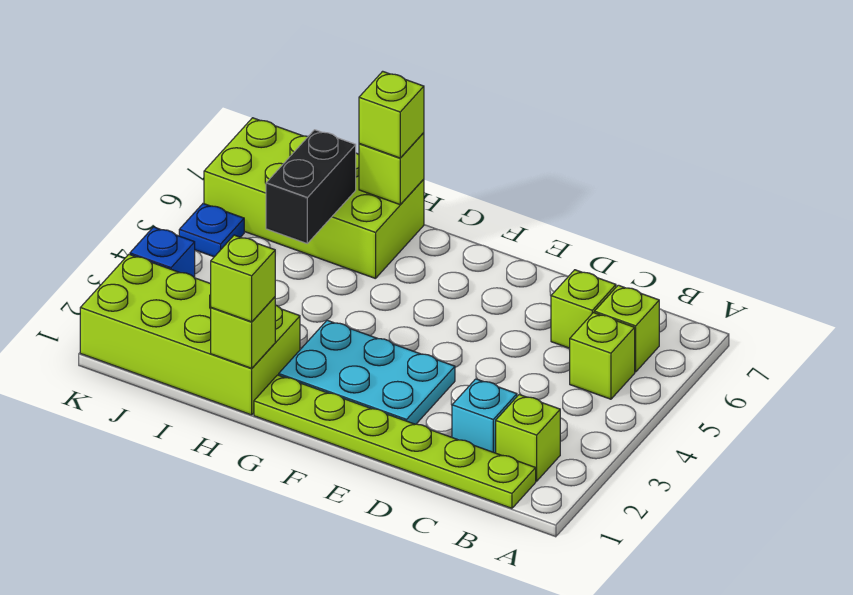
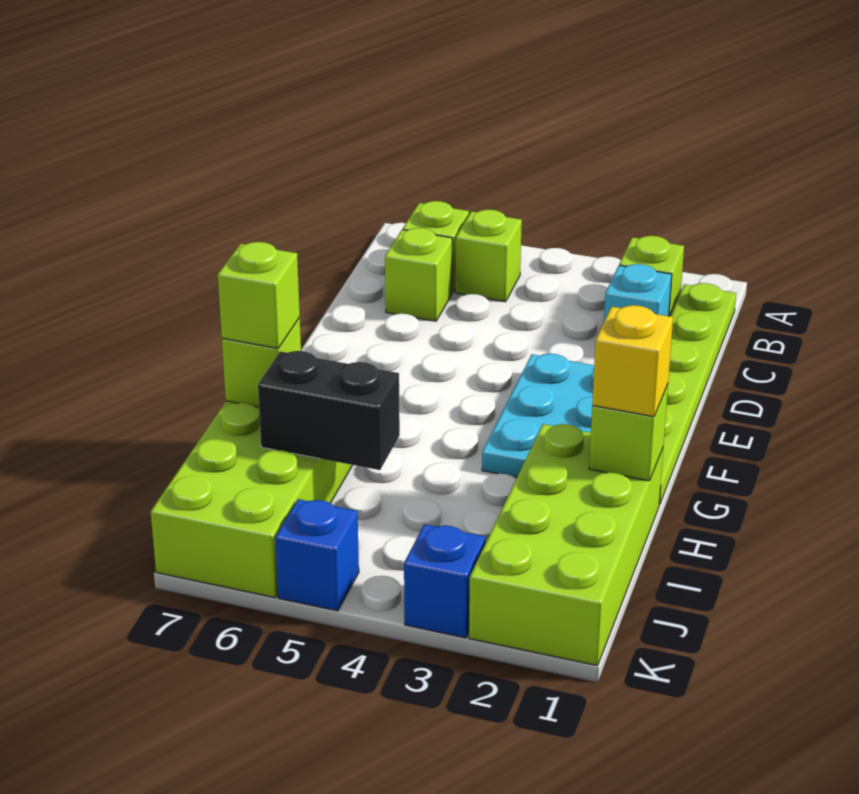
lime brick H1 level 3 -> yellow brick H1 level 3
blue plate K5 level 1 -> blue brick K5 level 1

